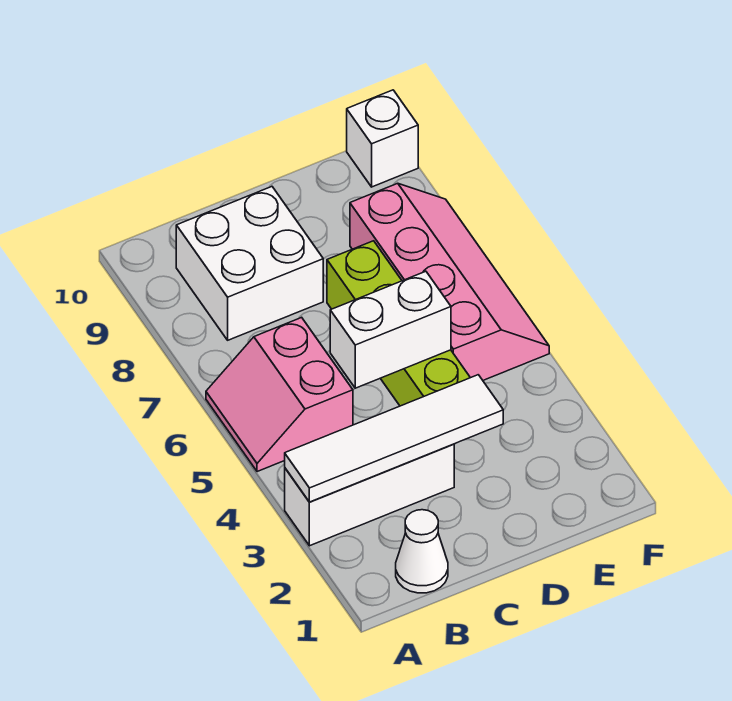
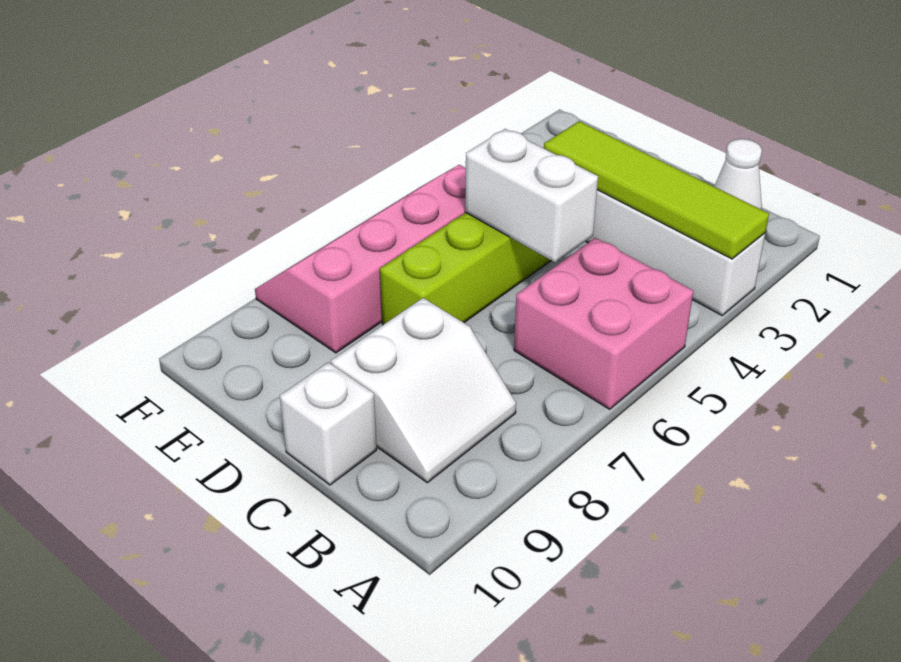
white tile A3:D3 level 2 -> lime tile A3:D3 level 2
pink slope A5:B6 level 1 top B -> pink brick A5:B6 level 1
white brick B8:C9 level 1 -> white slope B8:C9 level 1 top C
white brick F10 level 1 -> white brick C10 level 1

